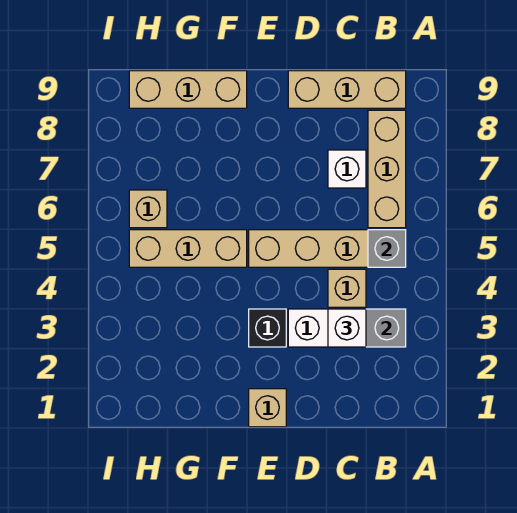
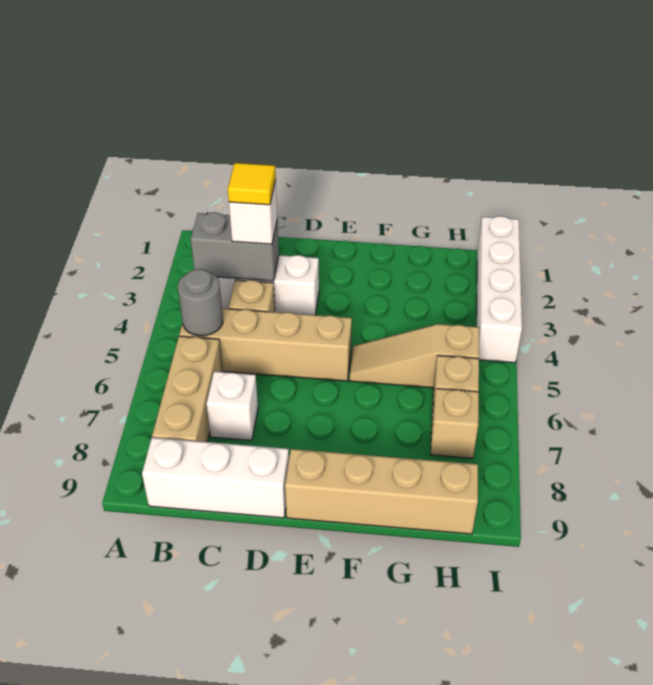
grey brick B5 level 2 -> grey round brick B5 level 2
tan brick B9:D9 level 1 -> white brick B9:D9 level 1
none -> yellow tile C3 level 4
tan brick E1 level 1 -> tan brick H7 level 1
black brick E3 level 1 -> none
tan brick F5:H5 level 1 -> tan slope F5:H5 level 1 top H
tan brick F9:H9 level 1 -> tan brick E9:H9 level 1
none -> white brick I1:I4 level 1

